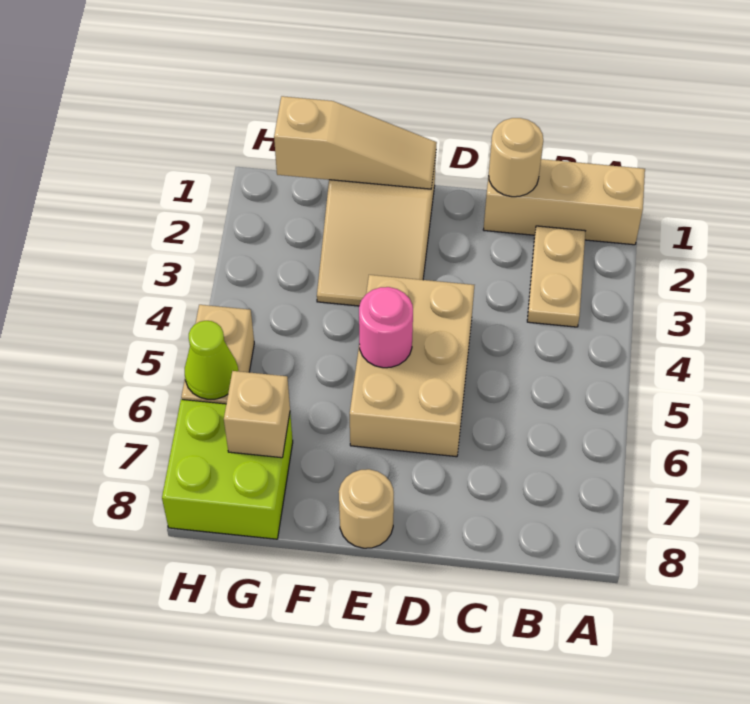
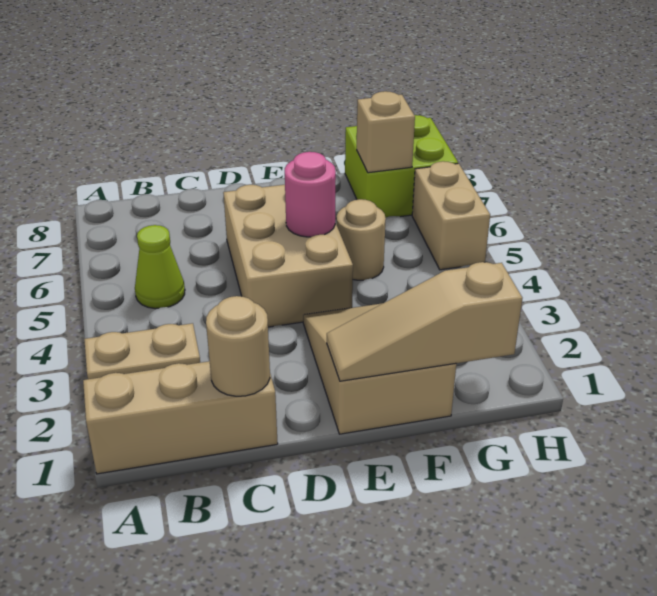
tan plate B2:B3 level 1 -> tan plate A3:B3 level 1
tan round brick E8 level 1 -> tan round brick F5 level 1
lime cone H6 level 2 -> lime cone B5 level 1

